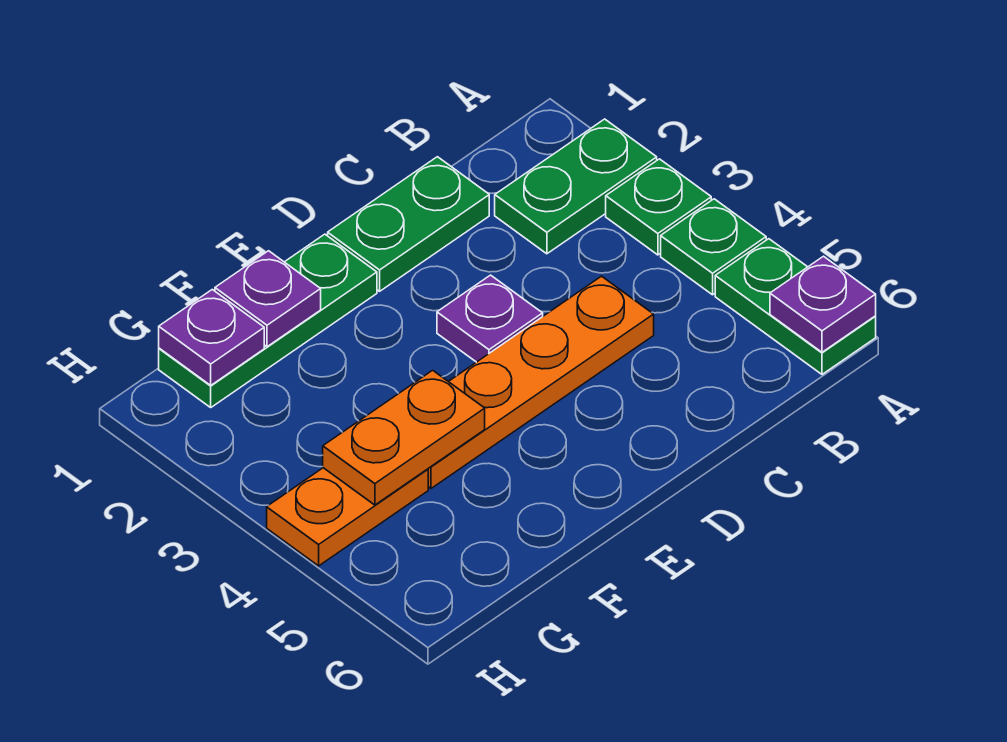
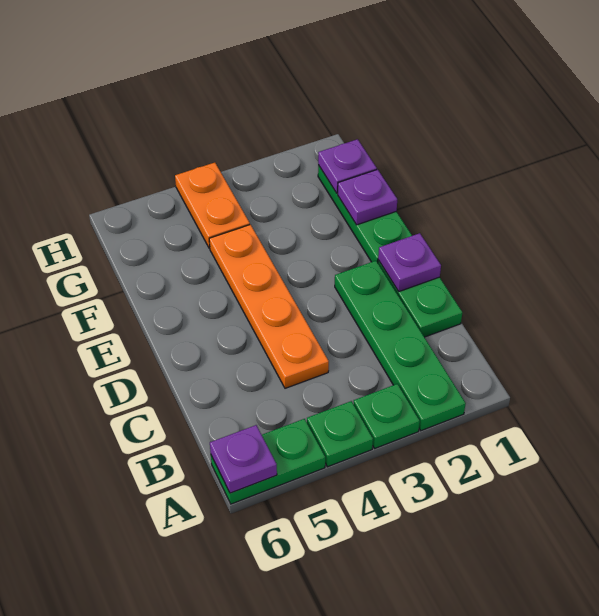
green plate A2:B2 level 1 -> green plate A2:D2 level 1
purple plate D3 level 1 -> purple plate D1 level 2
orange plate F4:G4 level 2 -> none

